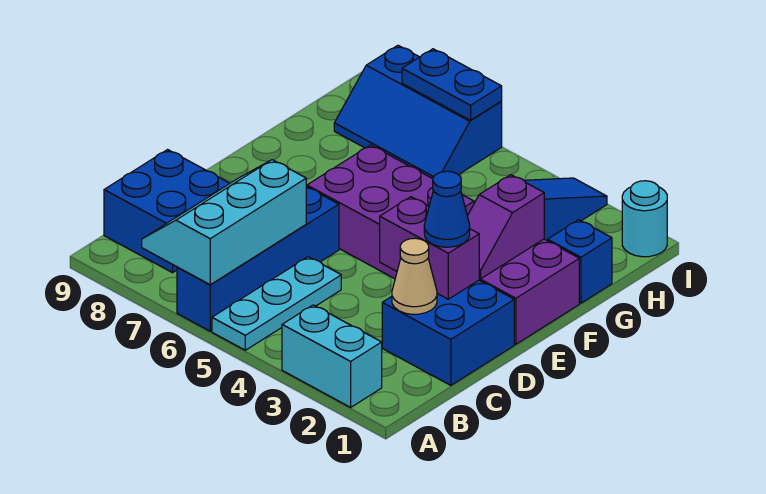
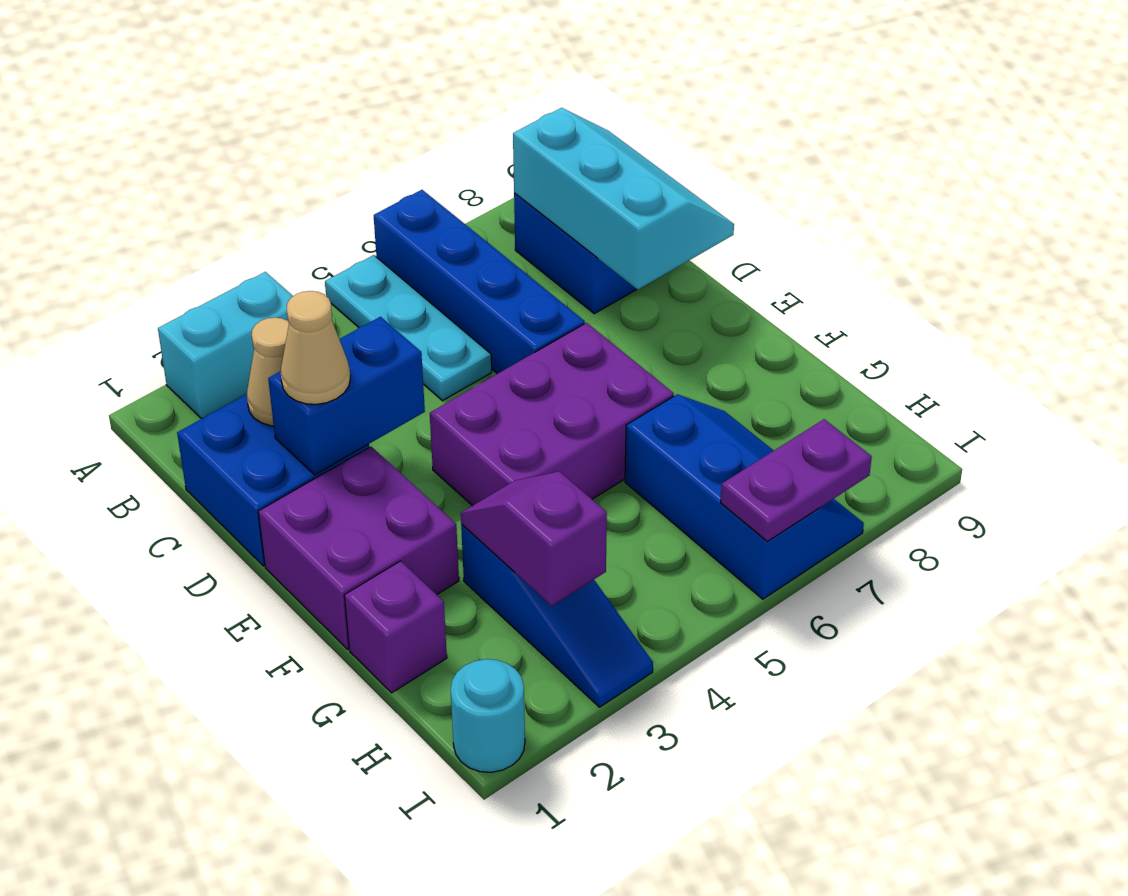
cyan slope A6:C7 level 2 top 6 -> cyan slope B8:D9 level 2 top 8
purple brick D2:D3 level 2 -> blue brick D2:D3 level 2
blue cone D2 level 3 -> tan cone D2 level 3
purple slope E2:F2 level 2 top F -> purple slope G3:H3 level 2 top H
blue brick G1 level 1 -> purple brick G1 level 1
blue slope H6:I8 level 1 top I -> blue slope G6:I7 level 1 top 6
blue plate I6:I7 level 2 -> purple plate I6:I7 level 2

